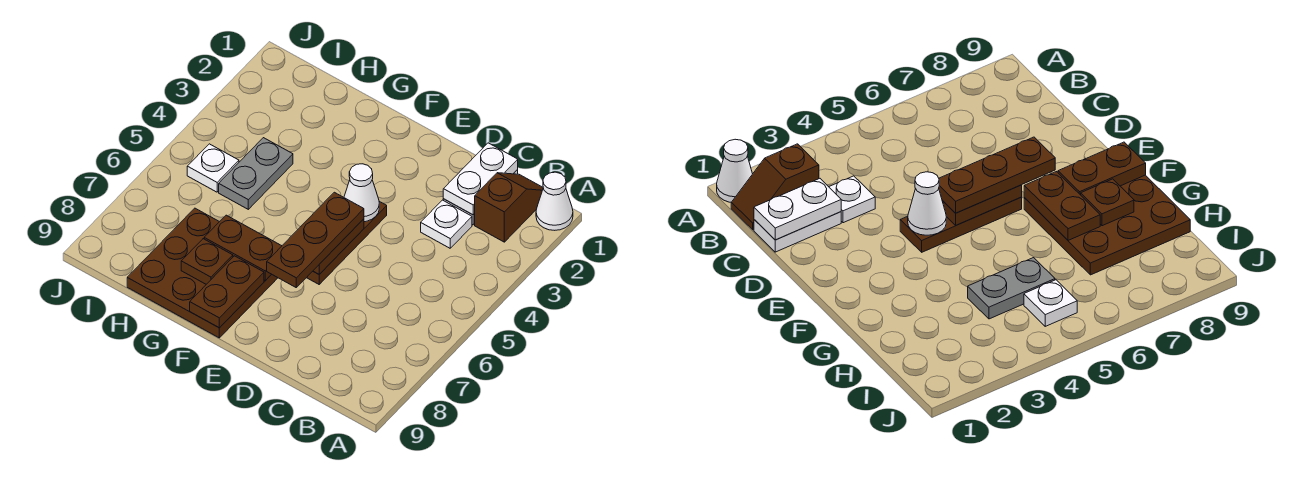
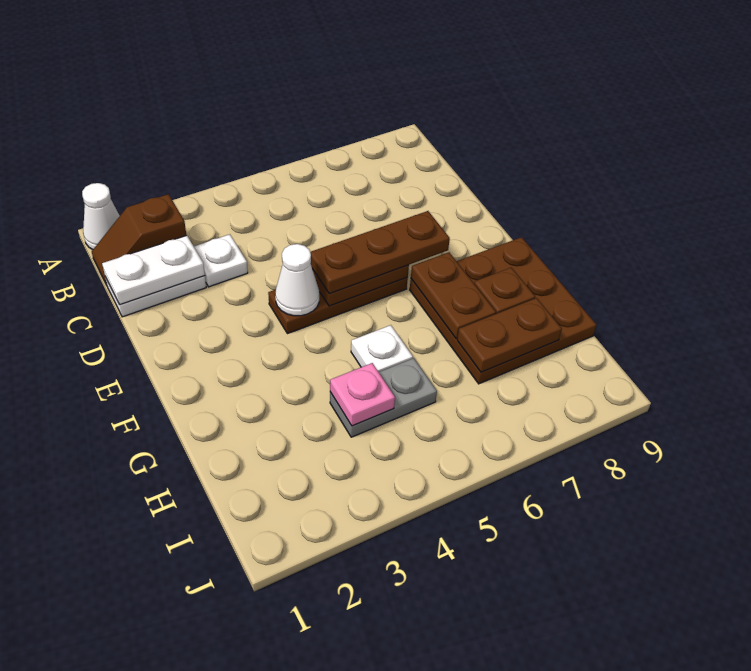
brown plate F8:F9 level 2 -> brown plate H7:H8 level 2
none -> pink plate H4 level 2
white plate I5 level 1 -> white plate G5 level 1

